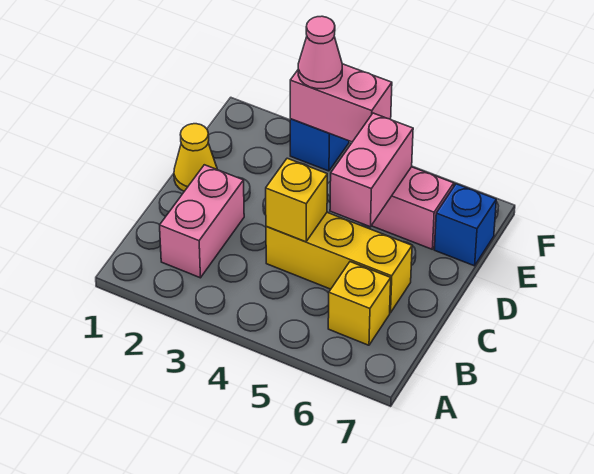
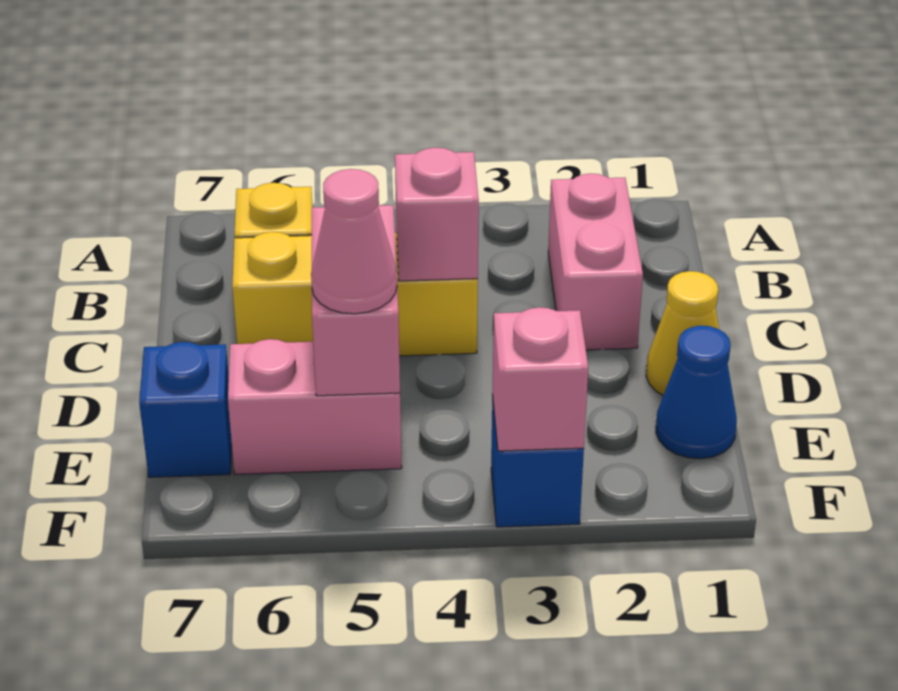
yellow brick C4 level 2 -> pink brick C4 level 2
none -> blue cone E1 level 1
pink brick F3:F4 level 2 -> pink brick F3 level 2
pink cone F3 level 3 -> pink cone E5 level 3

